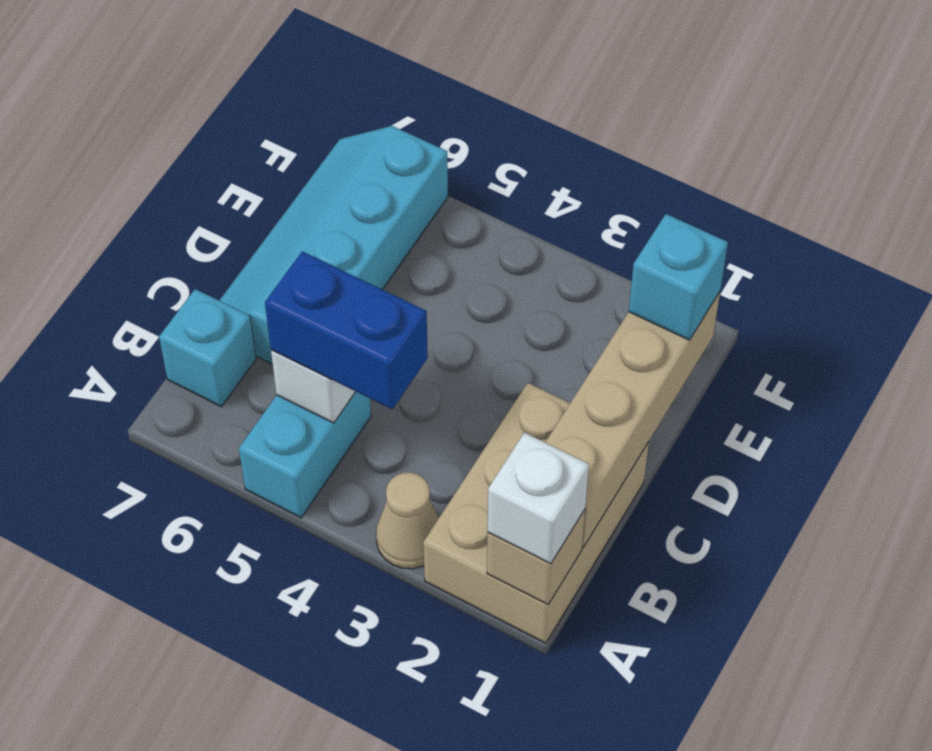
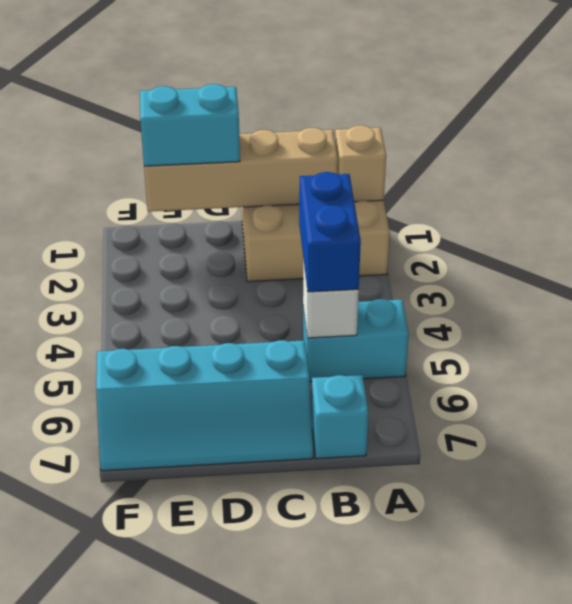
white brick A1 level 3 -> none
tan cone A3 level 1 -> none
cyan brick E1 level 3 -> cyan brick D1:E1 level 3

